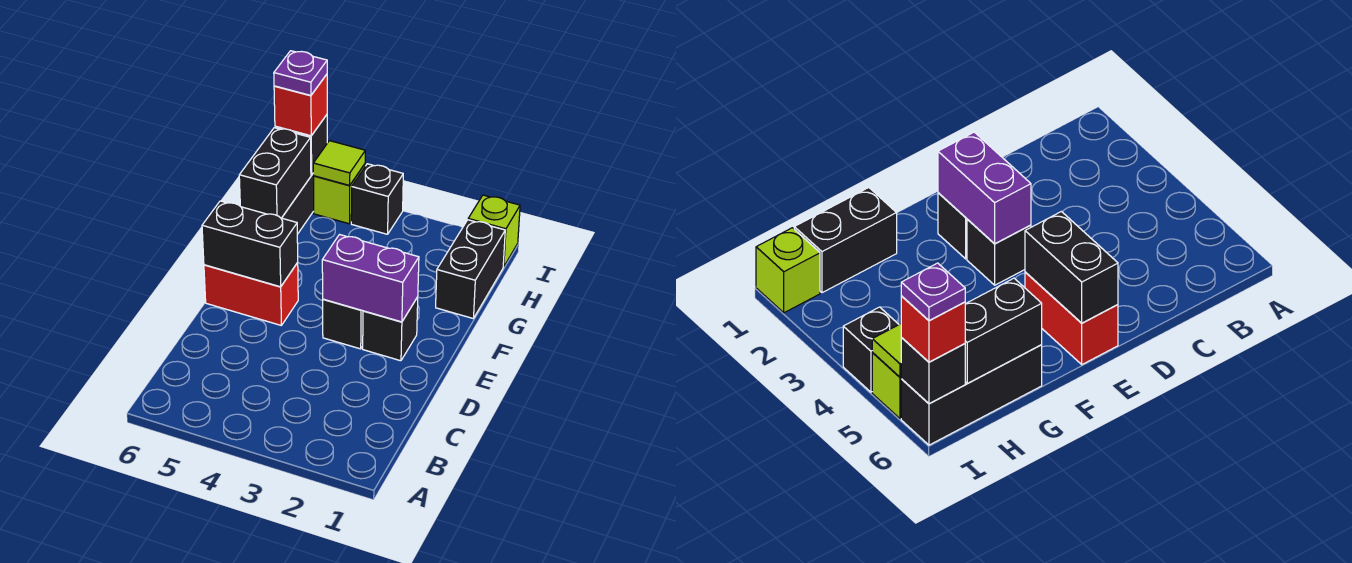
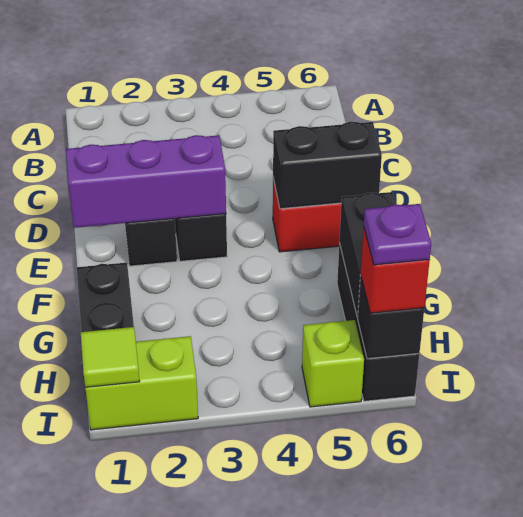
purple brick E2:E3 level 2 -> purple brick E1:E3 level 2
lime brick I1 level 1 -> lime brick I1:I2 level 1
black brick I4 level 1 -> none
lime tile I5 level 2 -> lime tile I1 level 2

